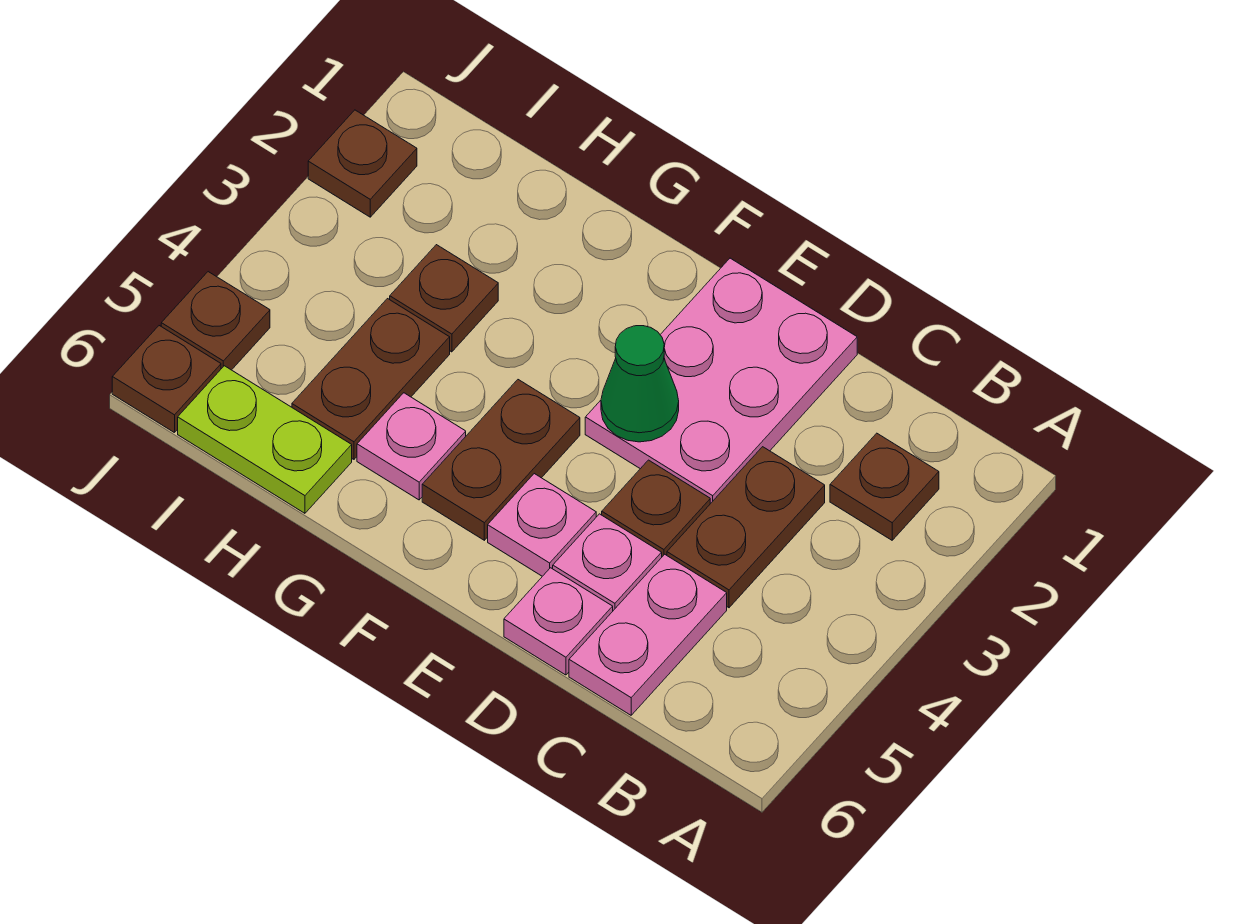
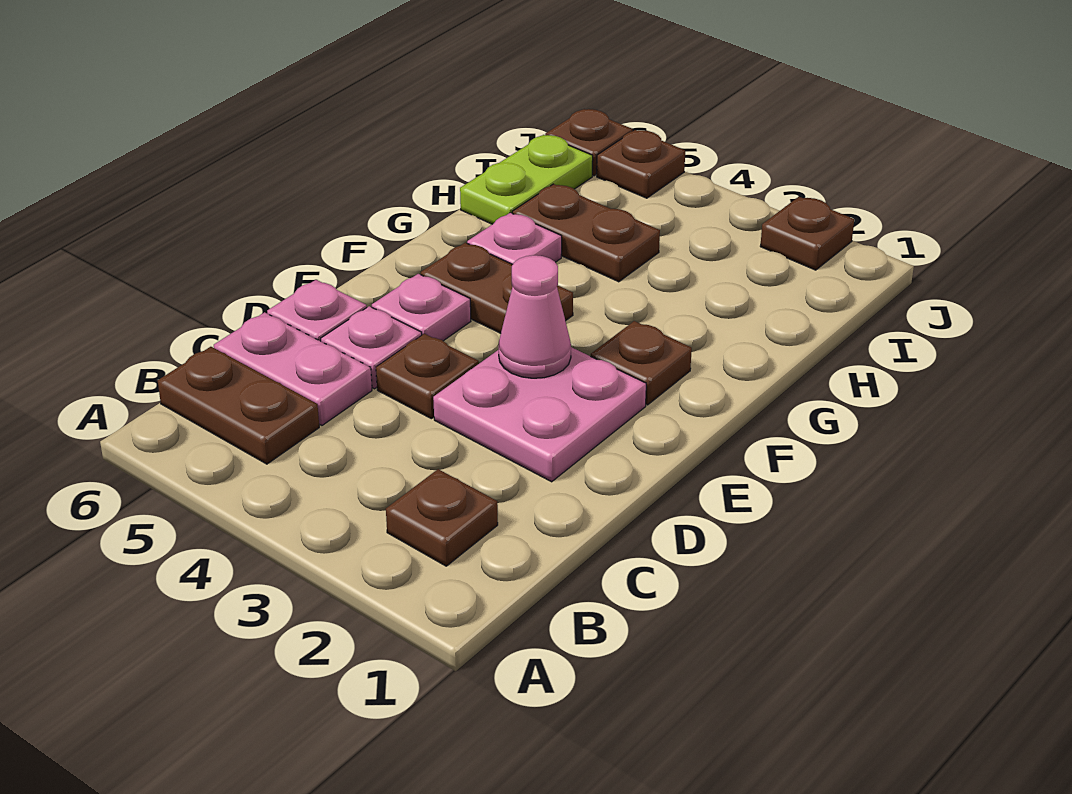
brown plate C3:C4 level 1 -> brown plate B5:B6 level 1
pink plate D1:E3 level 1 -> pink plate D2:E3 level 1
green cone E3 level 2 -> pink cone E3 level 2
brown plate H3 level 1 -> brown plate F2 level 1

